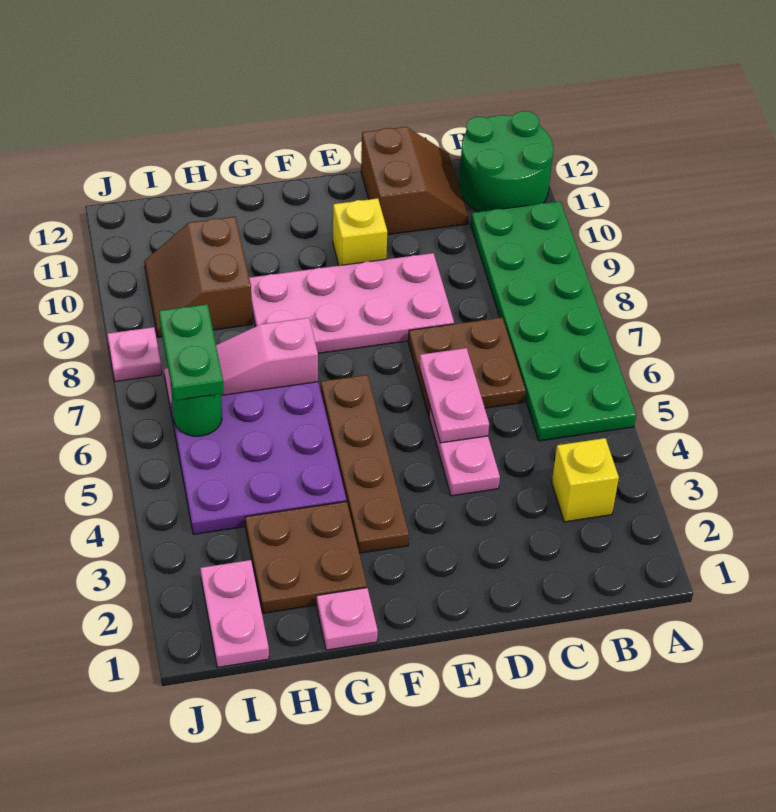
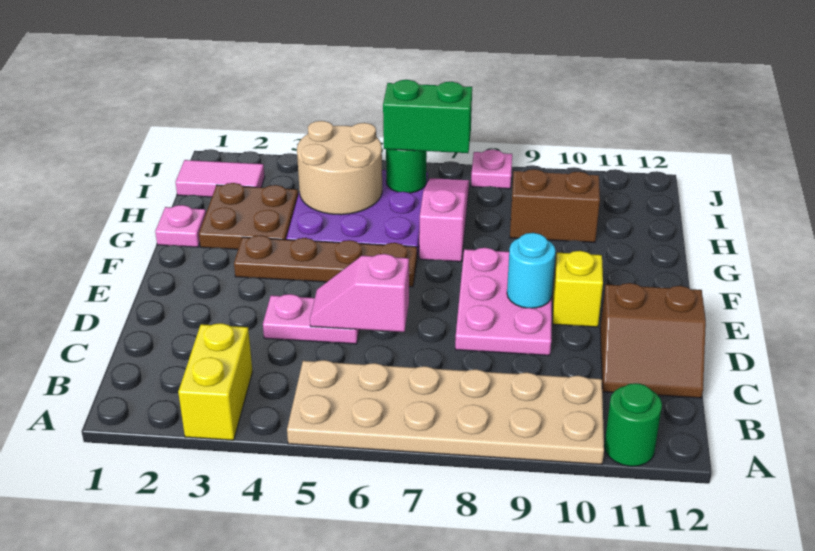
green plate A5:B10 level 1 -> tan plate A5:B10 level 1
green round brick A11:B12 level 1 -> green round brick A11 level 1
yellow brick B3 level 1 -> yellow brick A3:B3 level 1
brown plate C6:D7 level 1 -> none
pink plate D5:D6 level 2 -> pink slope D5:D6 level 2 top 6
pink plate D8:G9 level 1 -> pink plate D8:F9 level 1
none -> cyan round brick E9 level 2
none -> tan round brick H4:I5 level 2
pink plate I1:I2 level 1 -> pink tile I1:I2 level 1
green plate I6:I7 level 3 -> green brick I6:I7 level 3

